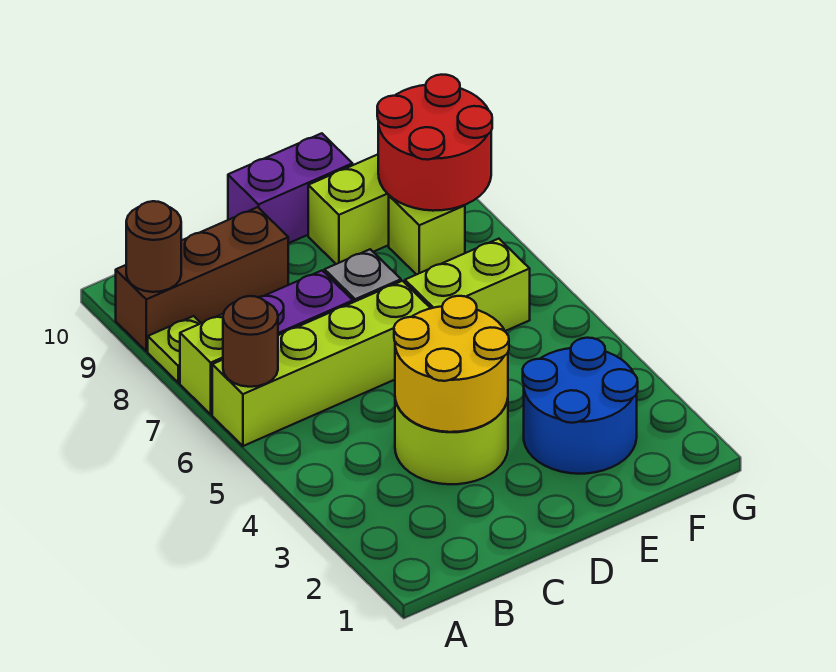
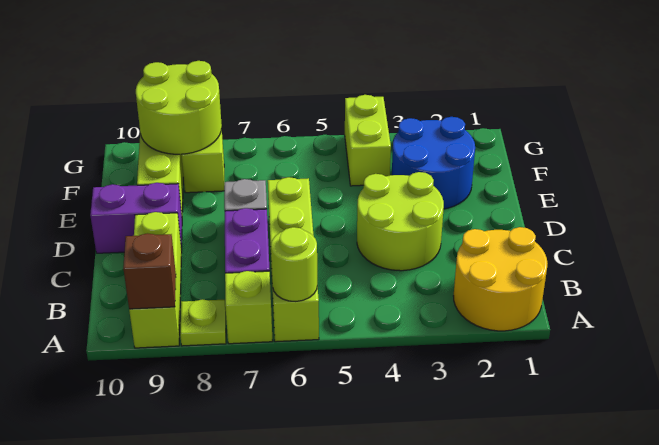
brown round brick A6 level 2 -> lime round brick A6 level 2
brown brick A9:C9 level 1 -> lime brick A9:C9 level 1
brown round brick A9 level 2 -> brown brick A9 level 2
yellow round brick C3:D4 level 2 -> yellow round brick A1:B2 level 1
purple brick D10:E10 level 1 -> purple brick D9:D10 level 1
lime brick E6:F6 level 1 -> lime brick F4:G4 level 1
red round brick F8:G9 level 2 -> lime round brick F8:G9 level 2

